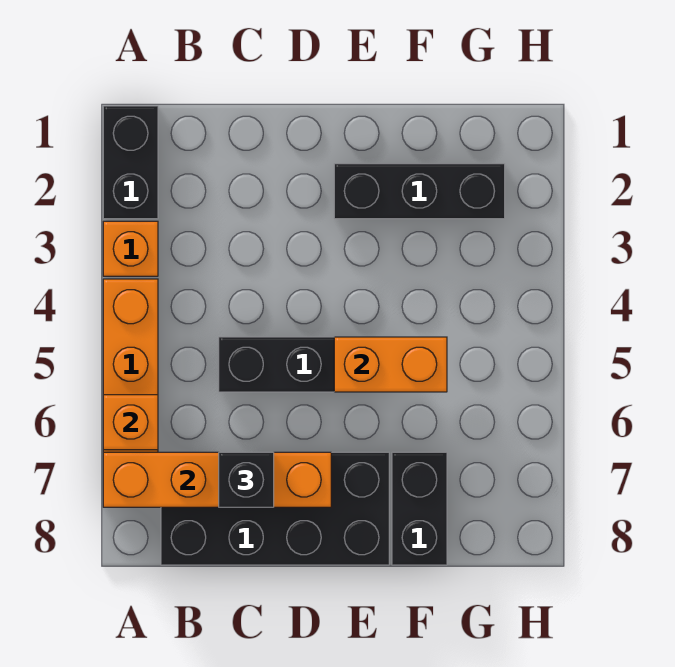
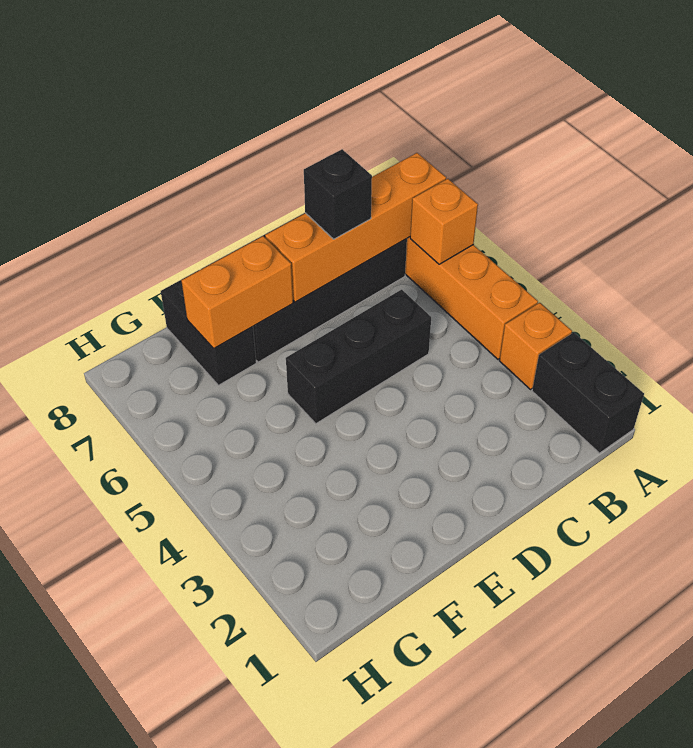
black brick E2:G2 level 1 -> none
orange brick E5:F5 level 2 -> orange brick E7:F7 level 2

